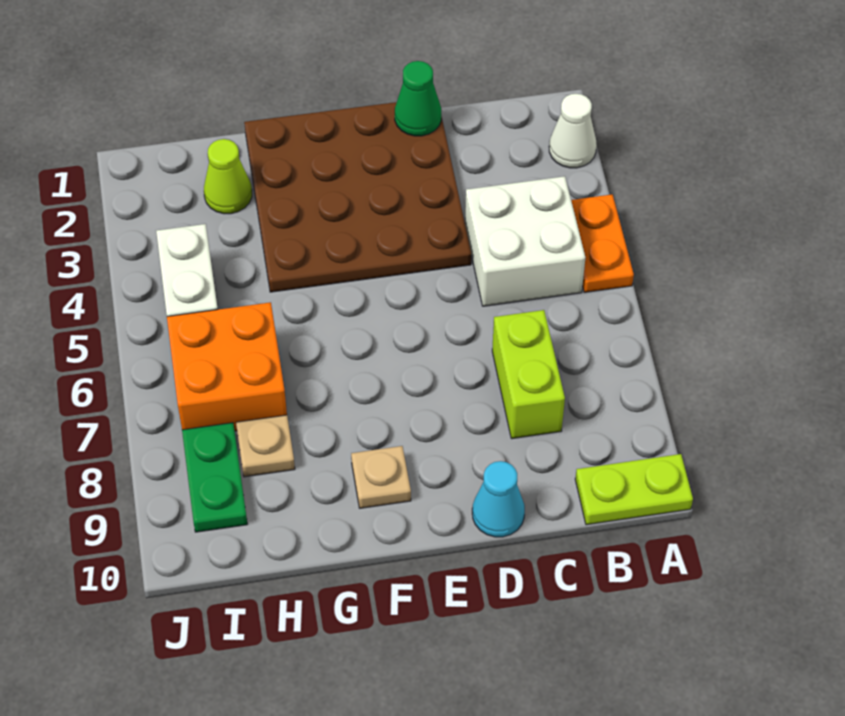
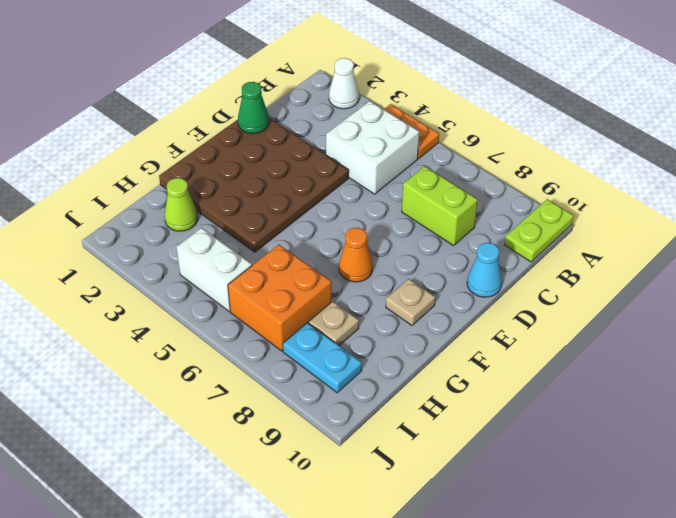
none -> orange cone F7 level 1
green plate I8:I9 level 1 -> cyan plate I8:I9 level 1

